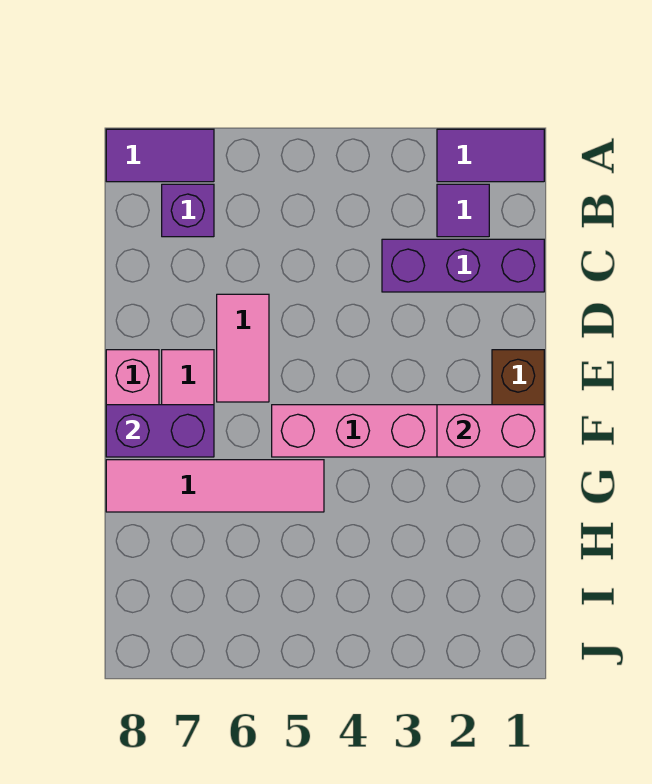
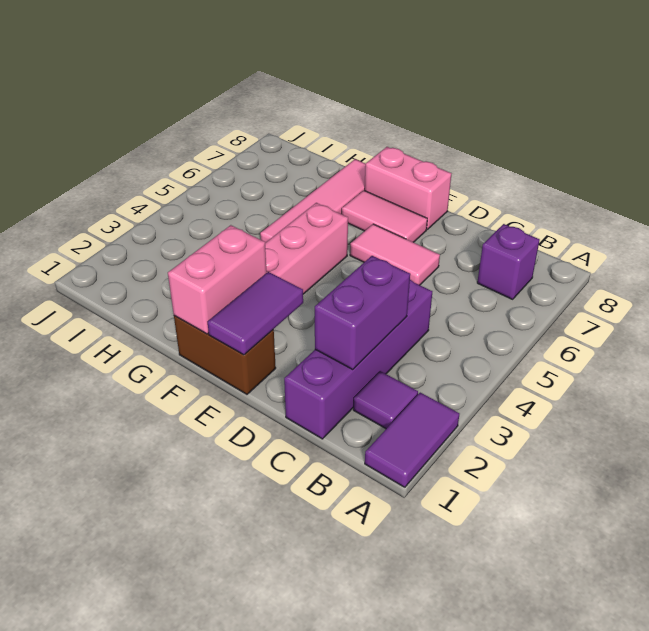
purple tile A7:A8 level 1 -> purple tile E1:E2 level 2
purple brick C1:C3 level 1 -> purple brick C1:C4 level 1
purple brick F7:F8 level 2 -> purple brick C2:C3 level 2

